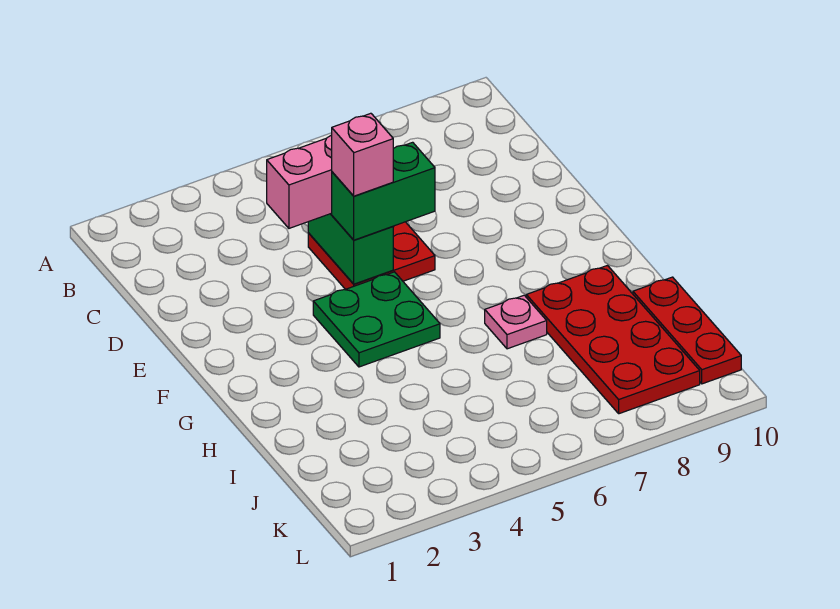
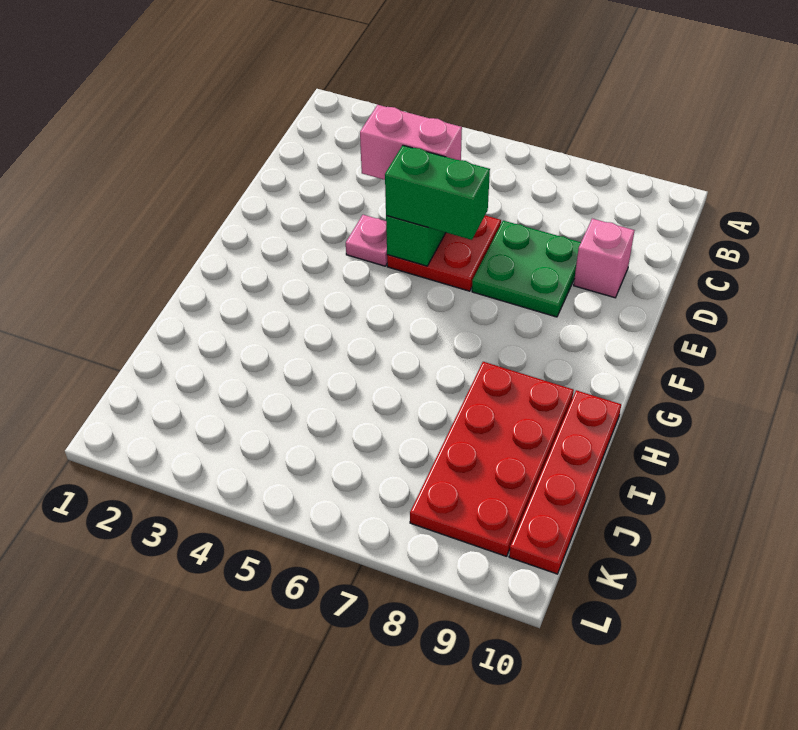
pink brick E5 level 4 -> pink brick D9 level 1
green plate F4:G5 level 1 -> green plate D7:E8 level 1
pink plate H7 level 1 -> pink plate E4 level 1
red plate I10:K10 level 1 -> red plate H10:K10 level 1

